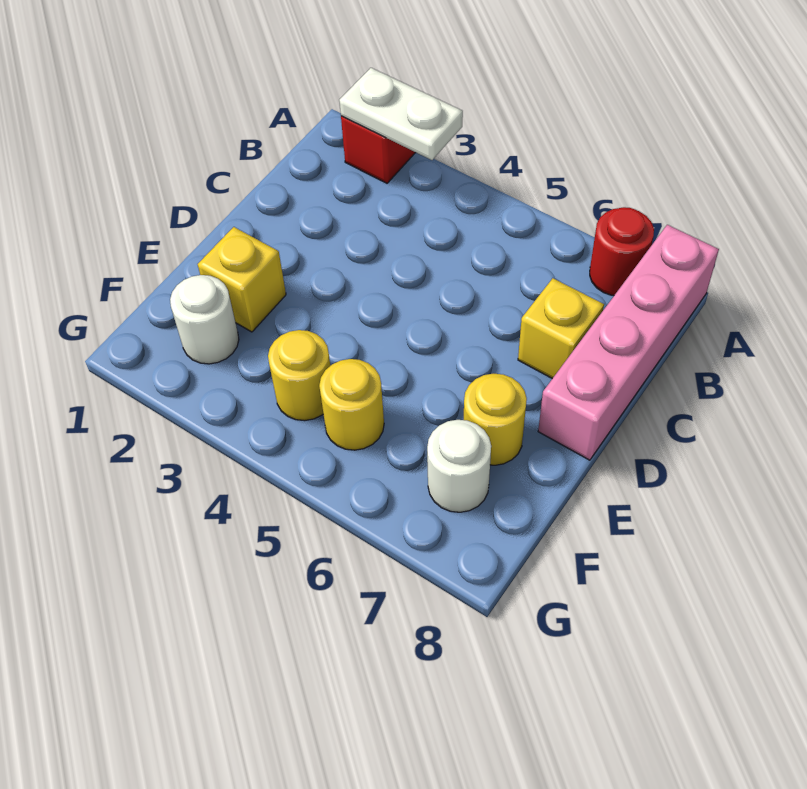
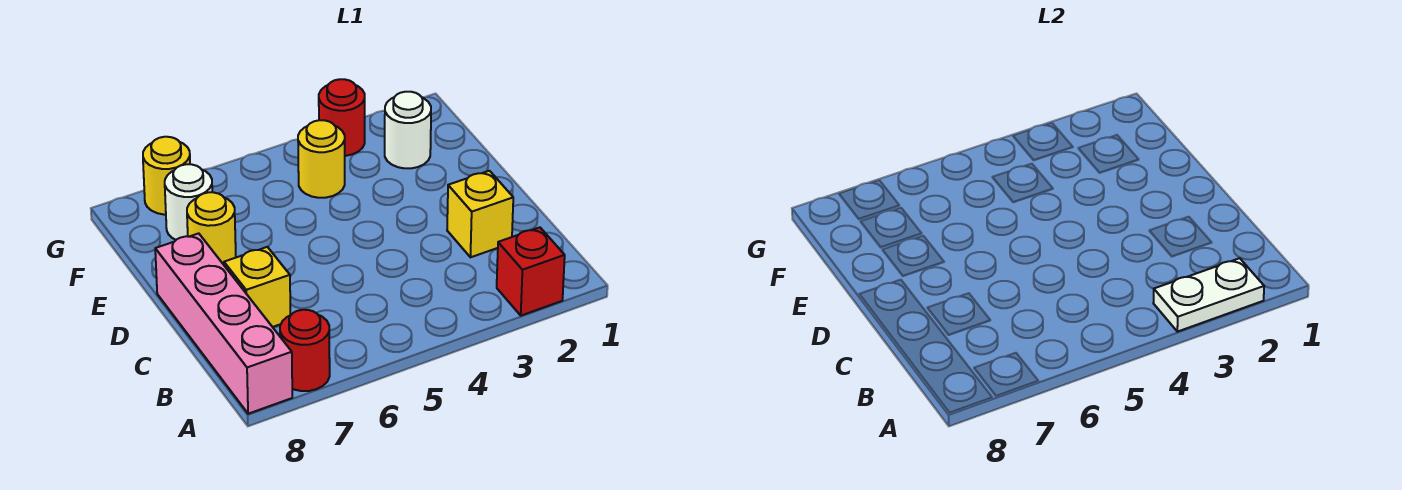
yellow brick E2 level 1 -> yellow brick C2 level 1
yellow round brick F5 level 1 -> yellow round brick G7 level 1
none -> red round brick G3 level 1

